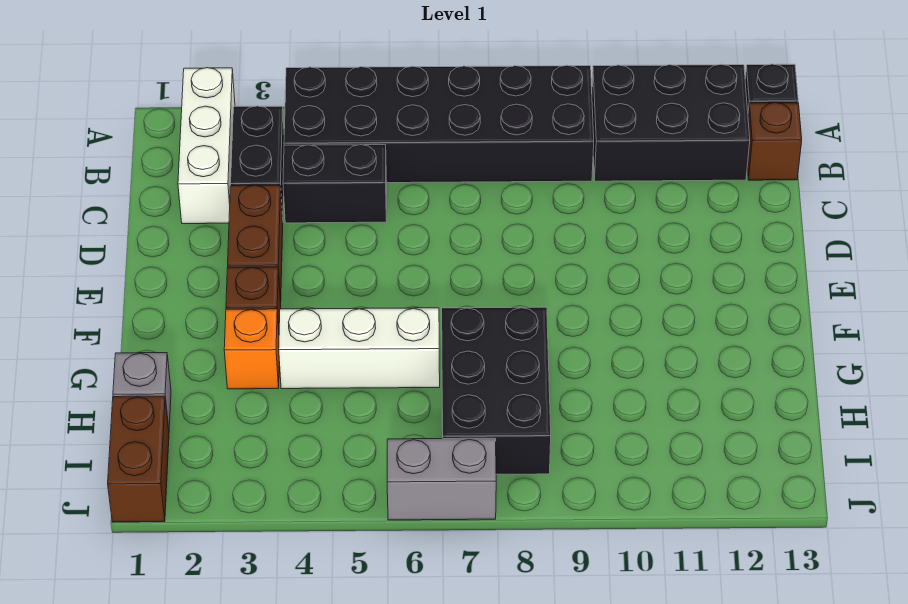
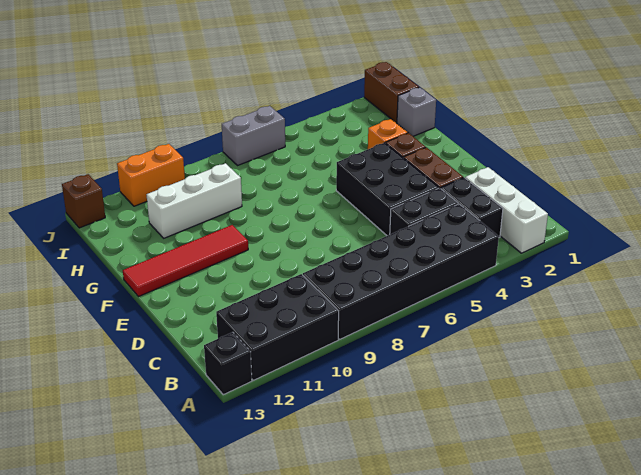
brown brick B13 level 1 -> brown brick J13 level 1
none -> red tile F10:F13 level 1
white brick G4:G6 level 1 -> white brick H9:H11 level 1
black brick G7:I8 level 1 -> black brick D4:F5 level 1
none -> orange brick J10:J11 level 1

